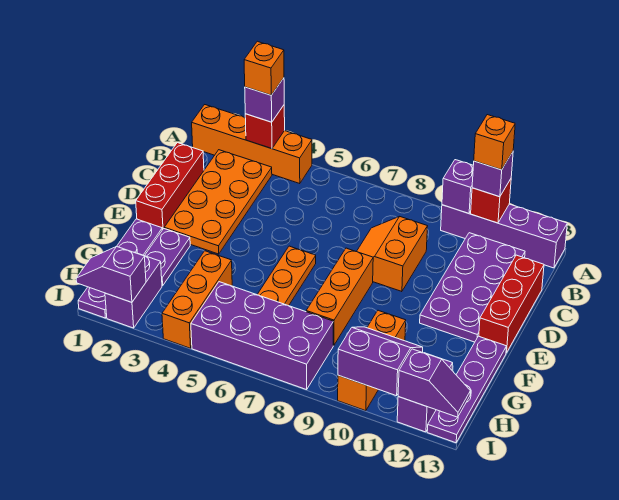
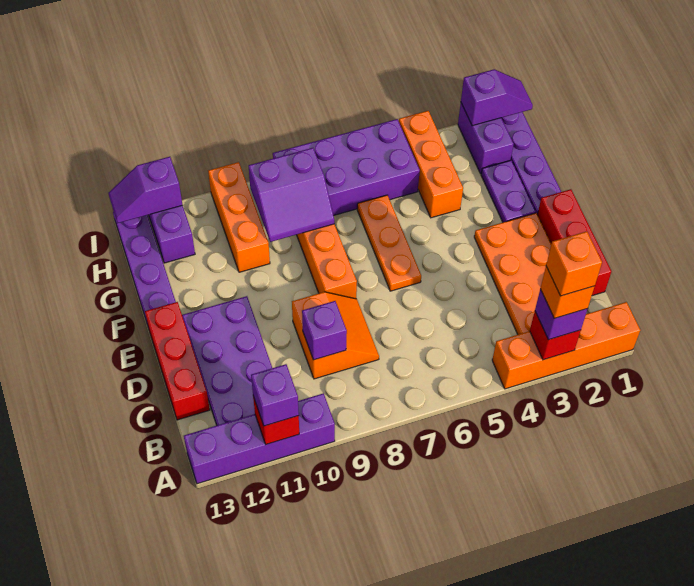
purple brick A10 level 2 -> purple brick C9 level 2
orange brick A11 level 4 -> orange brick A3 level 5
purple slope H10:I11 level 2 top I -> purple slope G8:H9 level 2 top H

